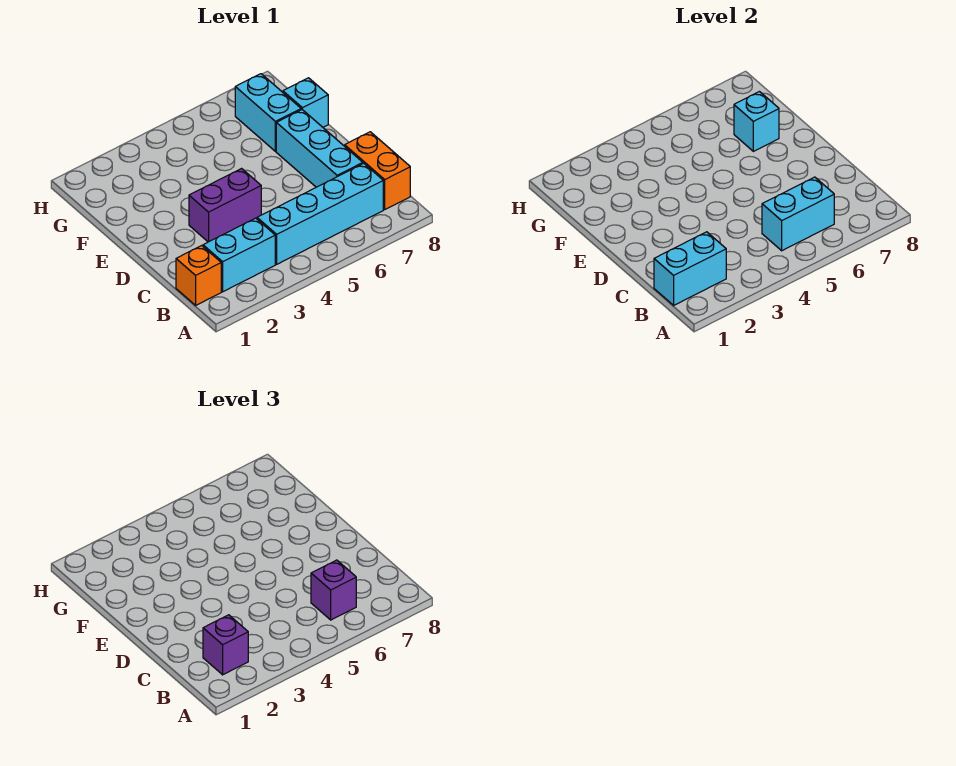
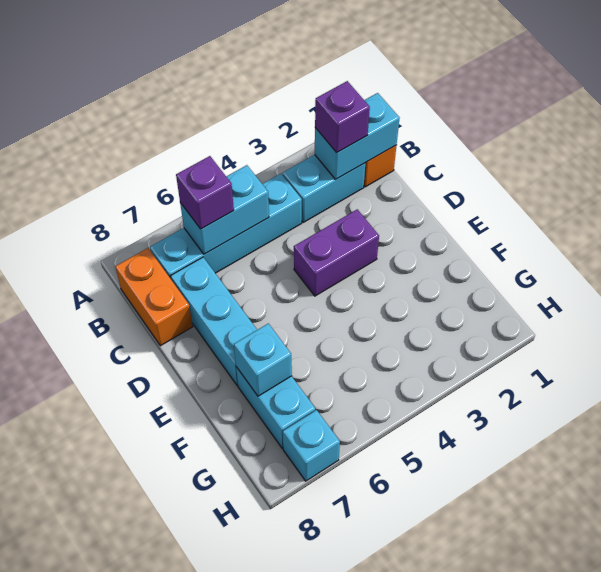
cyan brick F8 level 1 -> cyan brick H7 level 1

